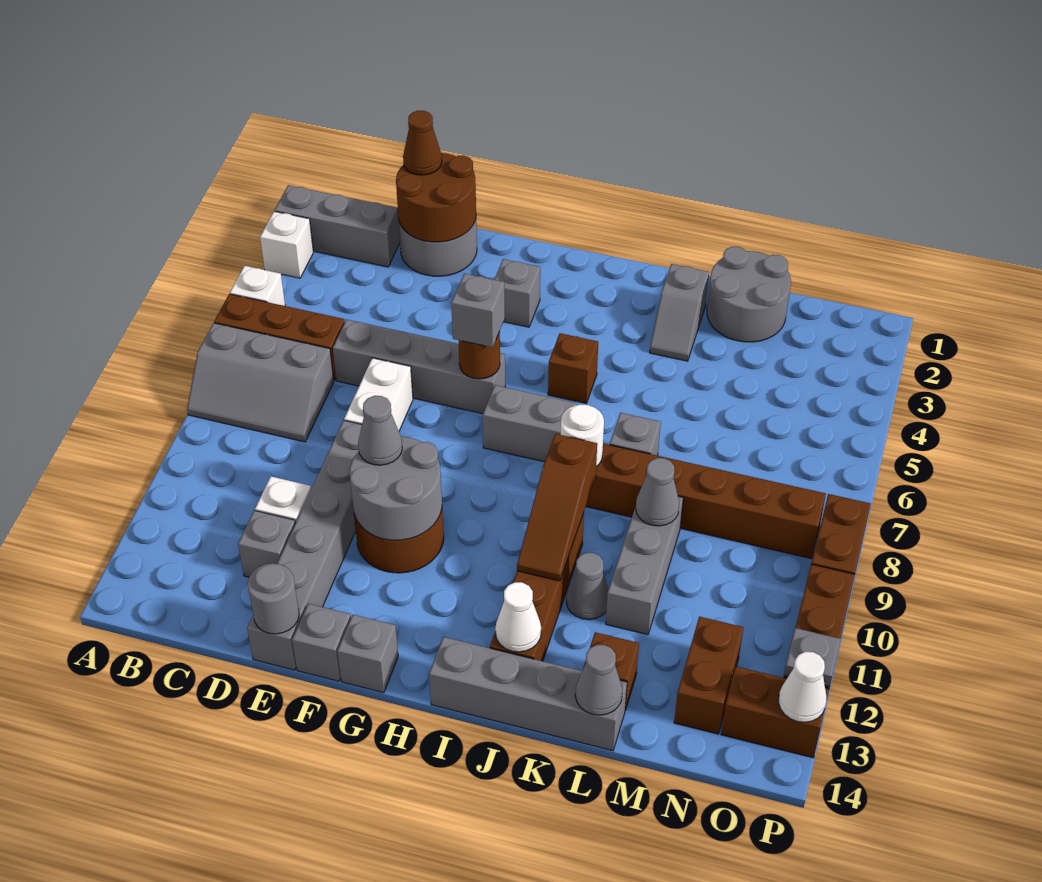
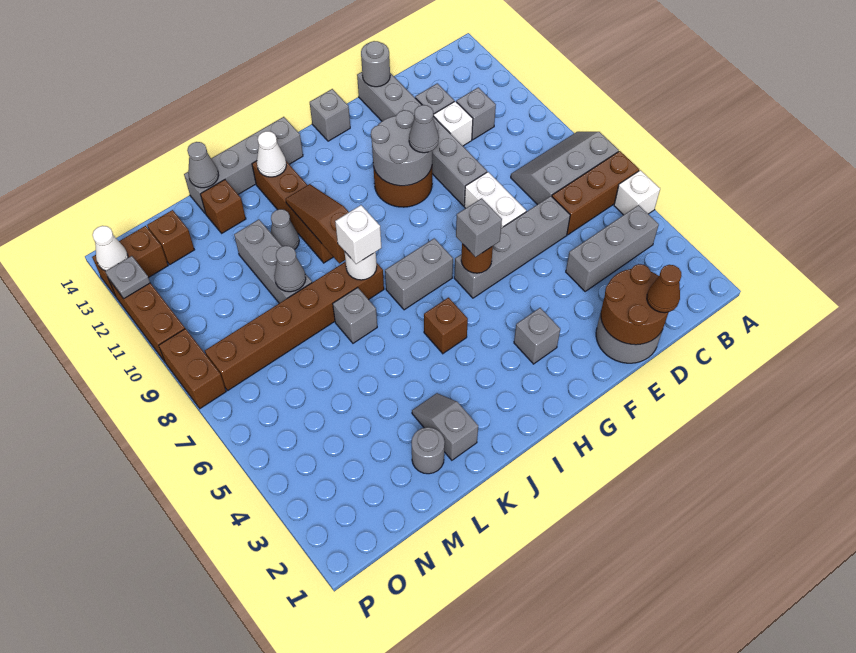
grey brick A2:C2 level 1 -> grey brick B4:D4 level 1
white brick A3 level 1 -> white brick J8 level 3
grey brick F14 level 1 -> grey brick C11 level 1
grey round brick L1:M2 level 1 -> grey round brick L2 level 1
brown brick N12:N13 level 1 -> brown brick N13 level 1

